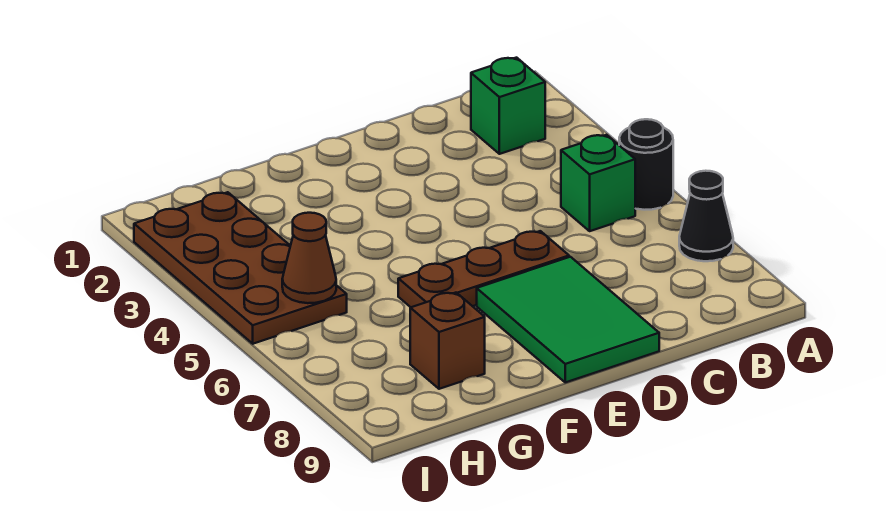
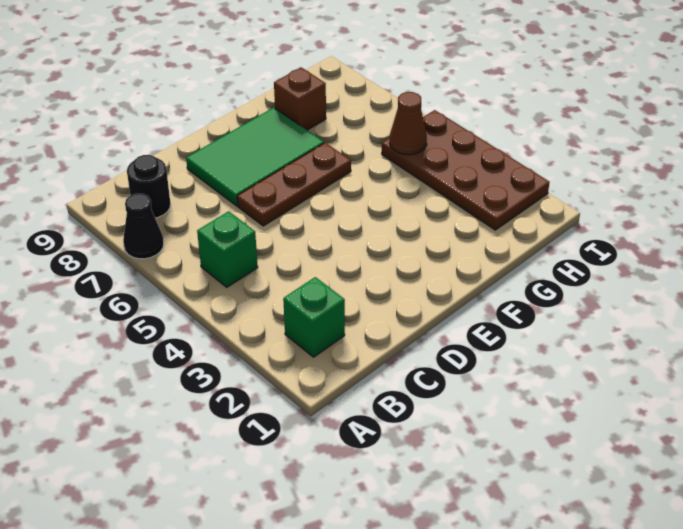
black round brick A5 level 1 -> black round brick B8 level 1
green tile D7:E9 level 1 -> green tile D7:F8 level 1

